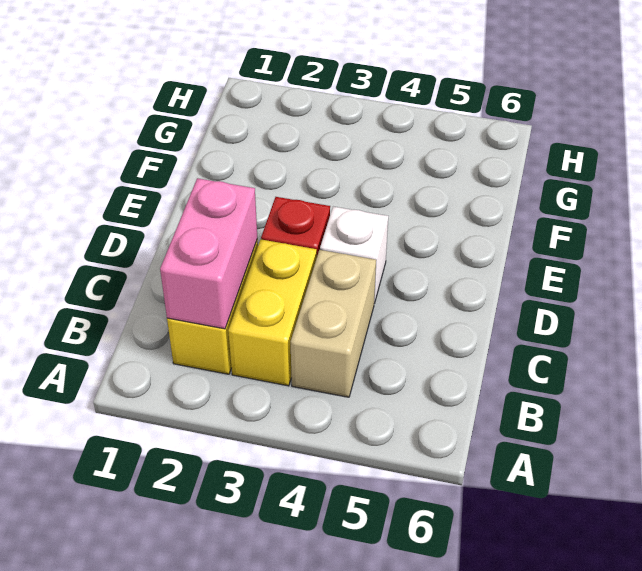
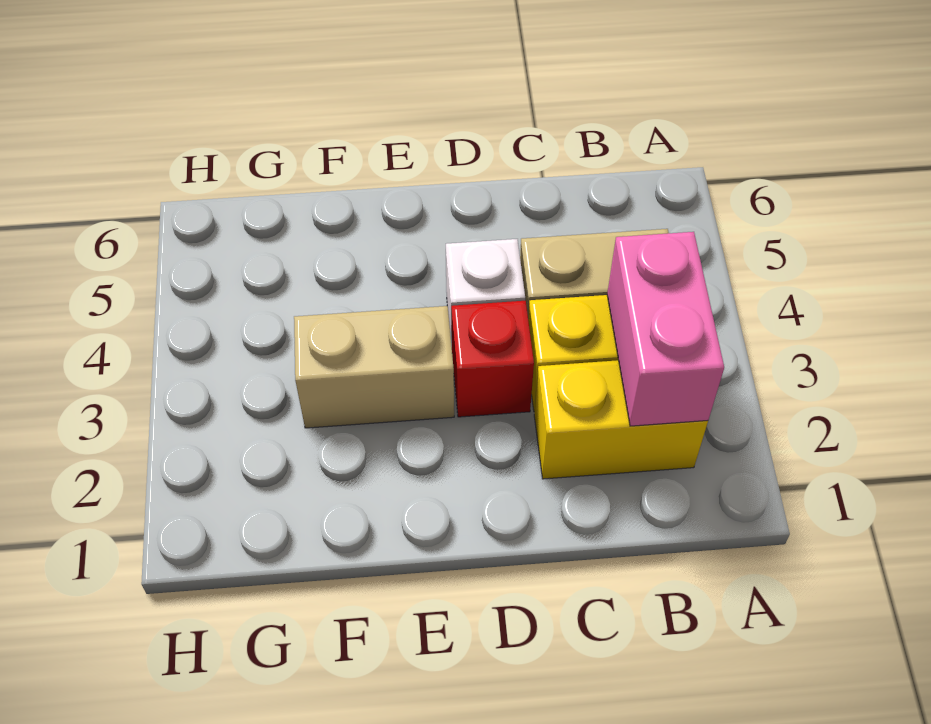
pink brick B2:C2 level 2 -> pink brick B2:B3 level 2
none -> tan brick E3:F3 level 1

